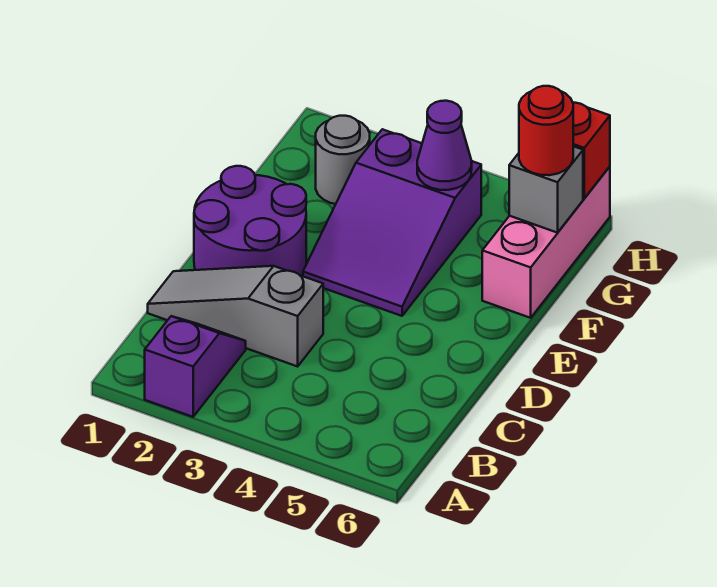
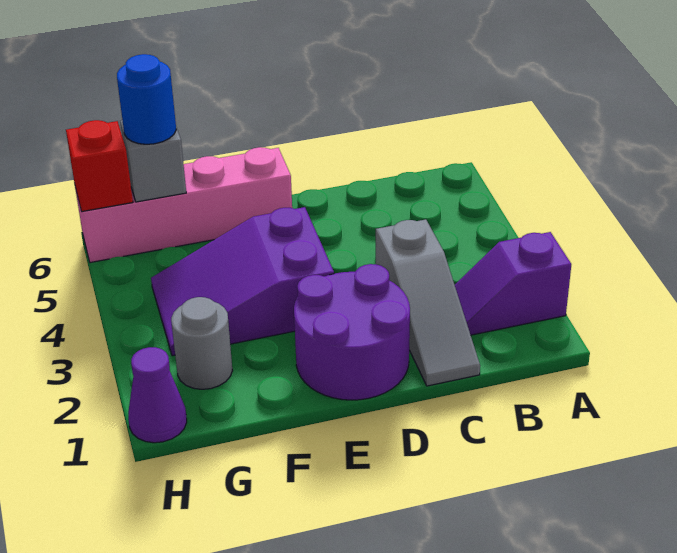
purple slope E3:G4 level 1 top G -> purple slope E3:G4 level 1 top E
pink brick F6:H6 level 1 -> pink brick E6:H6 level 1
purple cone G4 level 2 -> purple cone H1 level 1
red round brick G6 level 3 -> blue round brick G6 level 3

